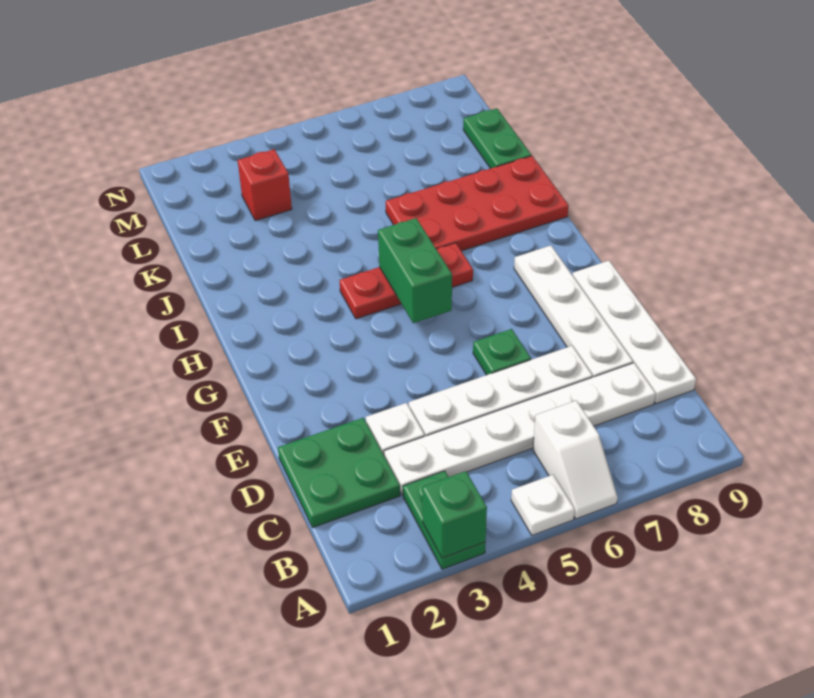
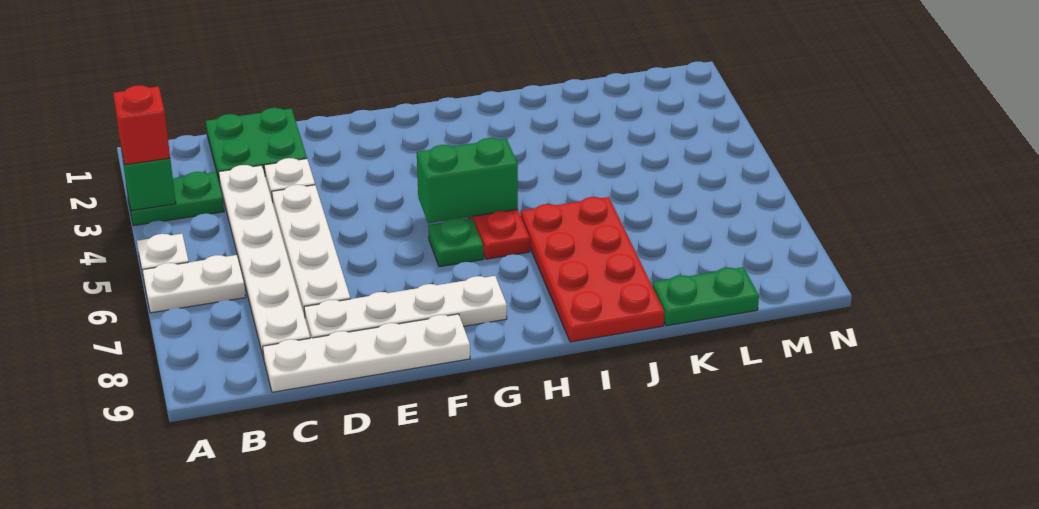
white slope A6:B6 level 1 top B -> white plate A6:B6 level 1
green plate E6 level 1 -> green plate G6 level 1
red brick L3 level 1 -> red brick A3 level 3

